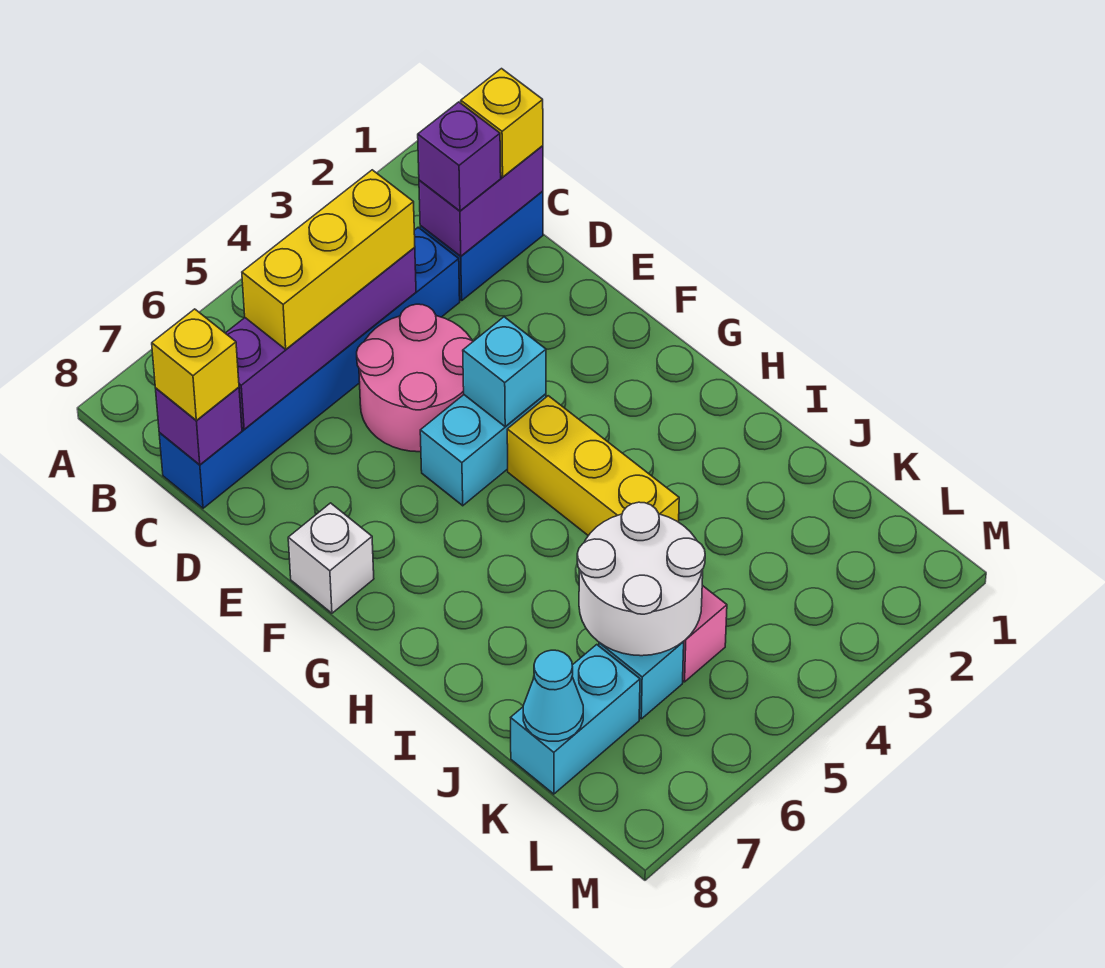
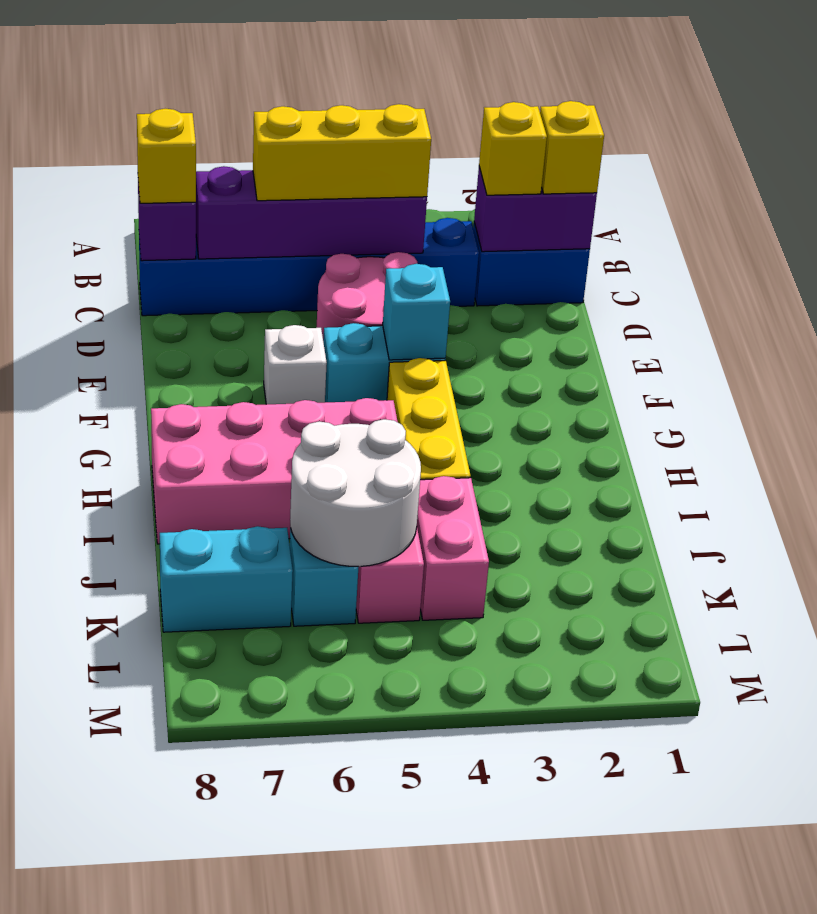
purple brick C2 level 3 -> yellow brick C2 level 3
white brick F8 level 1 -> white brick F6 level 1
none -> pink brick H5:I8 level 1
none -> pink brick J4:K4 level 1
cyan cone K8 level 2 -> none

